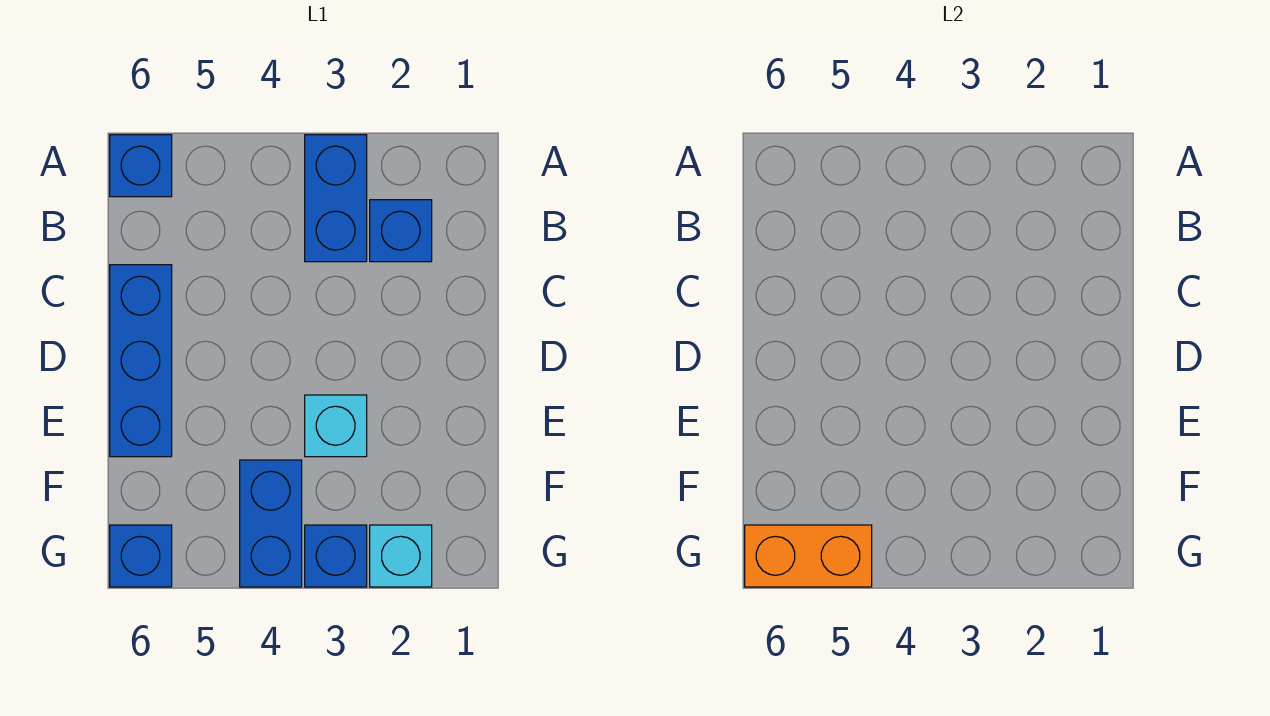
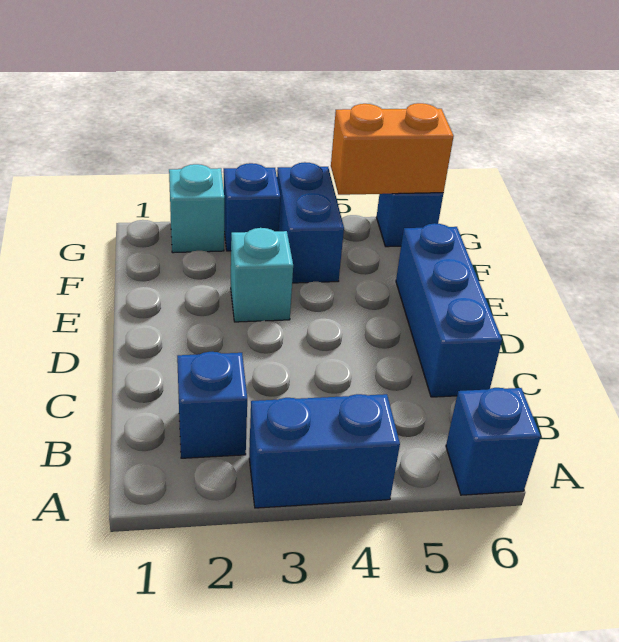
blue brick A3:B3 level 1 -> blue brick A3:A4 level 1

